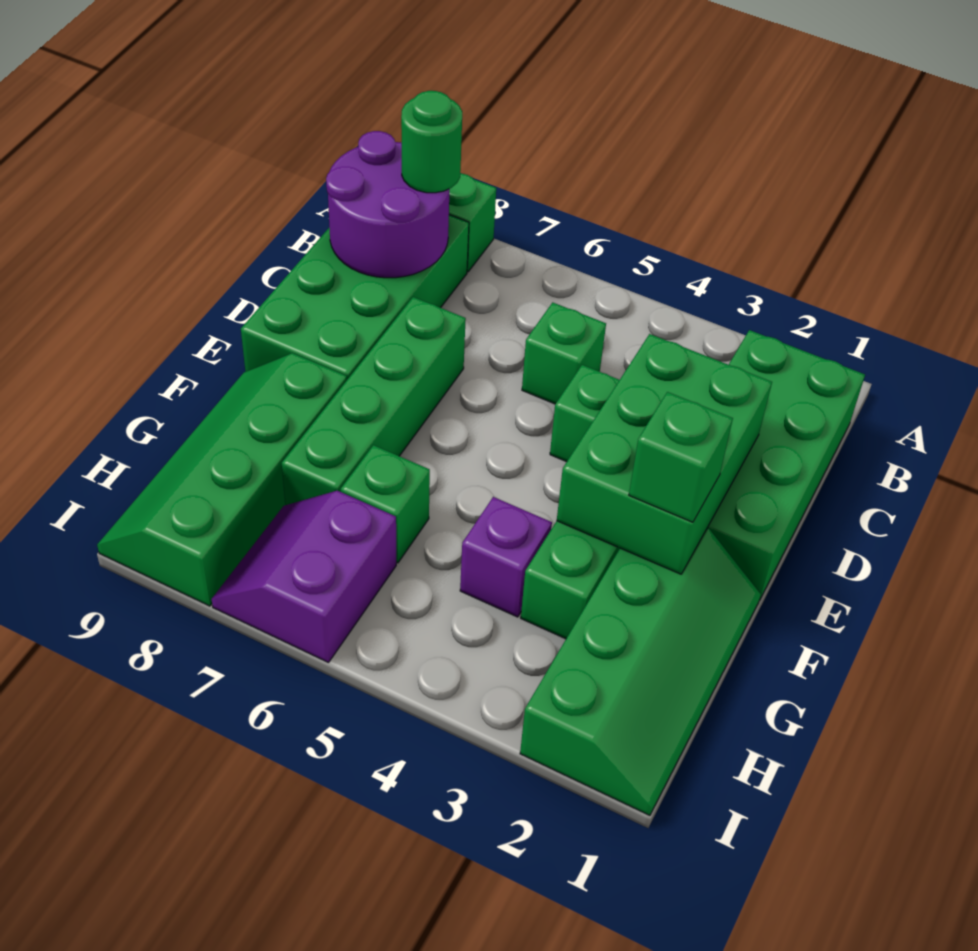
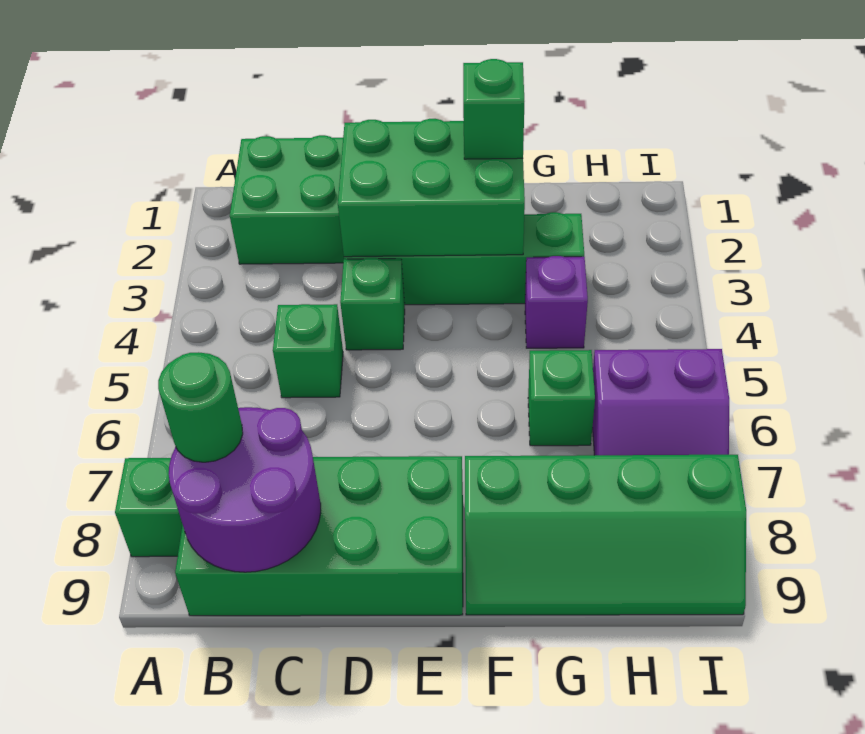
green brick D7:G7 level 1 -> none
green slope F1:I2 level 1 top 2 -> none

